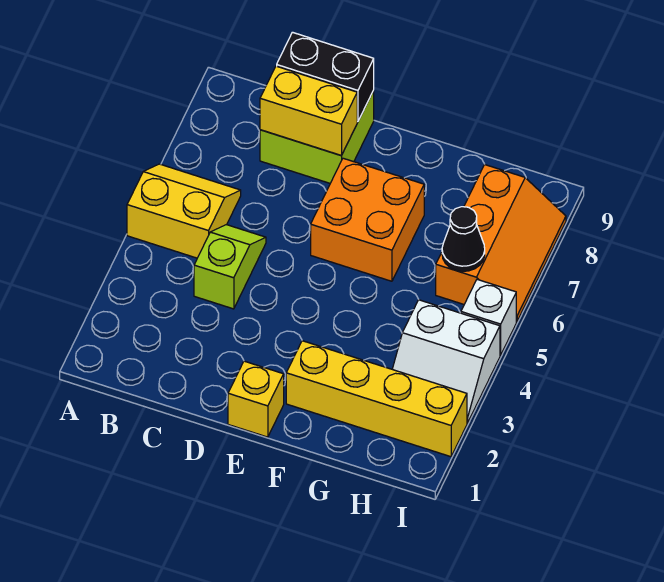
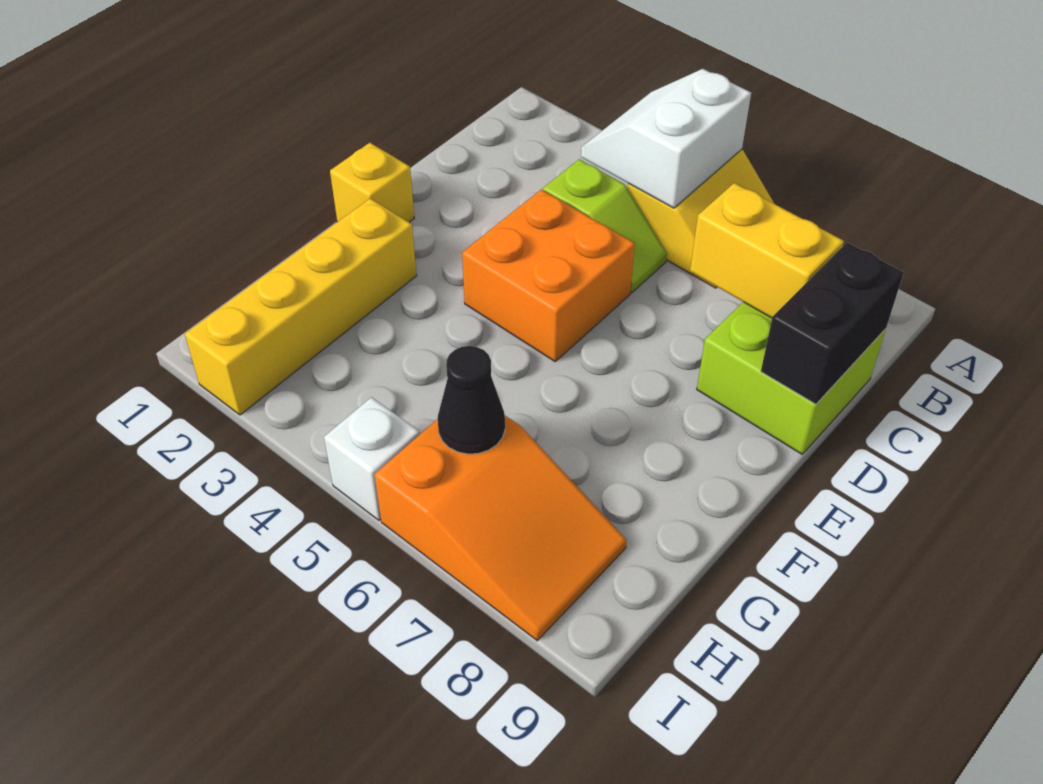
yellow brick C8:D8 level 2 -> yellow brick C7:C8 level 2
orange brick E6:F7 level 1 -> orange brick D4:E5 level 1
white slope H3:I4 level 1 top 4 -> white slope A4:B5 level 2 top 5
orange slope H6:I8 level 1 top H -> orange slope H6:I8 level 1 top 6

